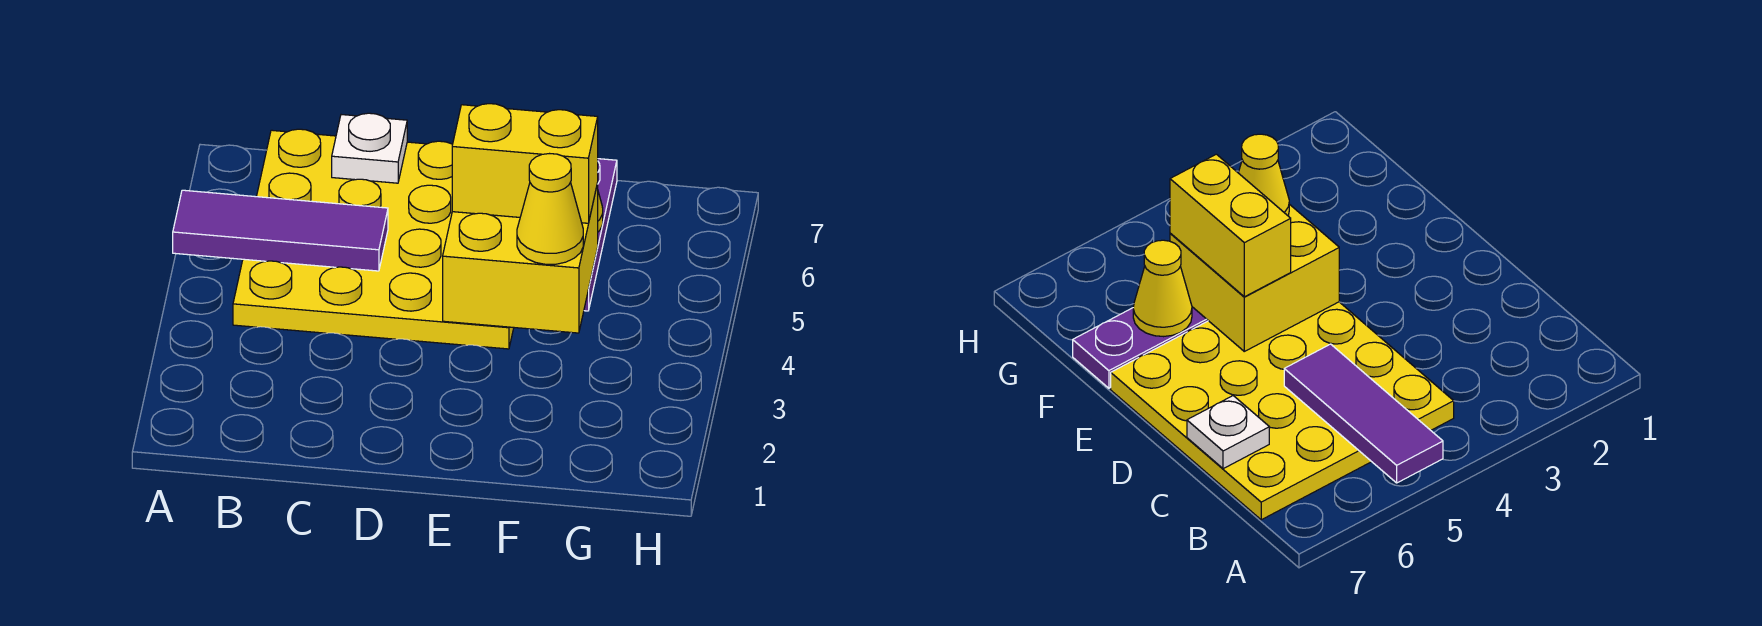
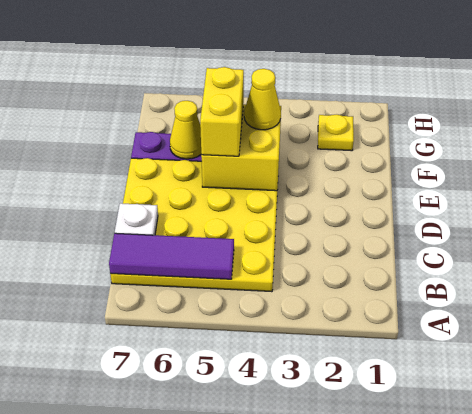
purple tile A5:C5 level 2 -> purple tile B5:B7 level 2
none -> yellow plate G2 level 1

